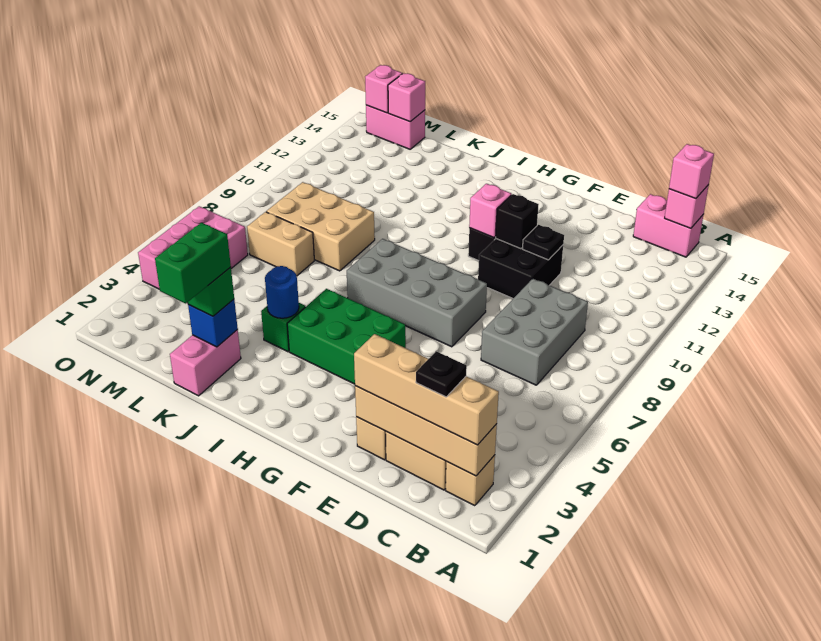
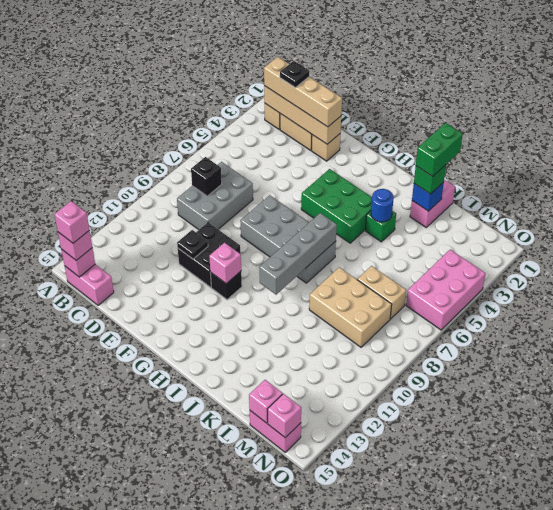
none -> pink brick B15 level 4
black brick F11 level 2 -> black brick C8 level 2
none -> grey brick I7:I10 level 2

